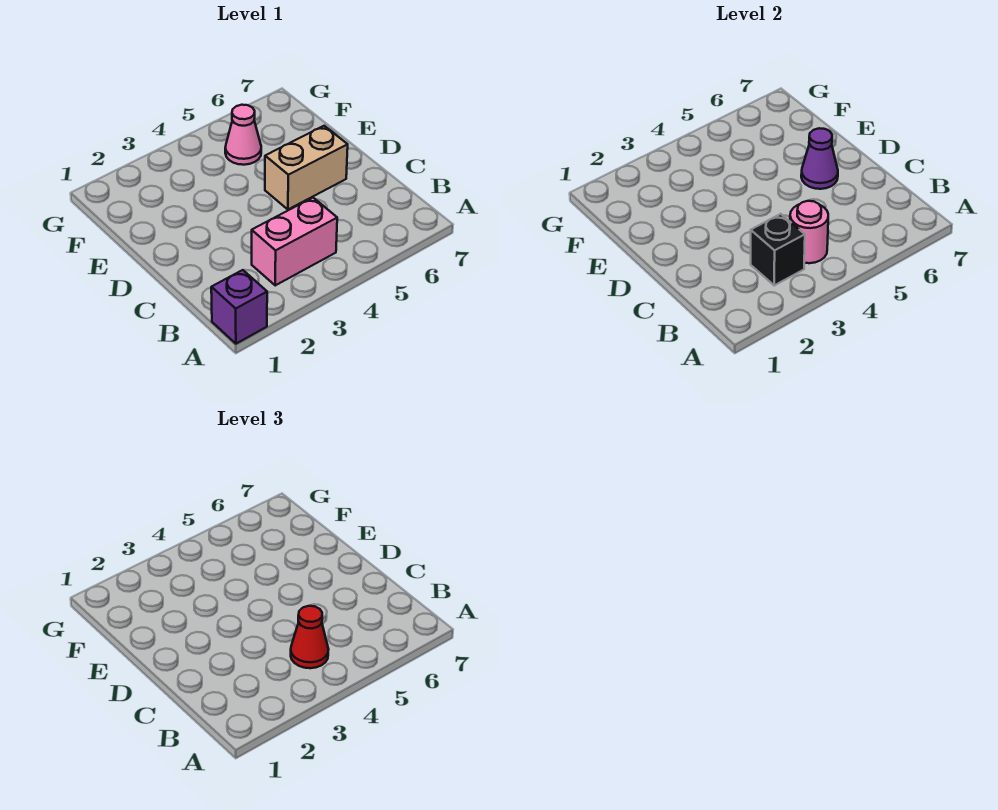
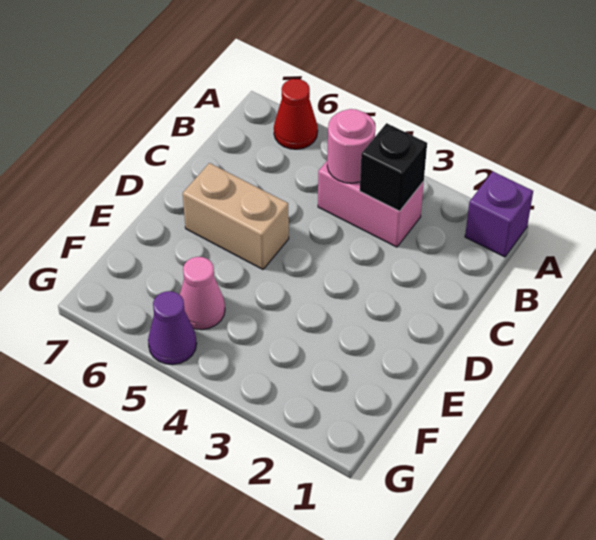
red cone B4 level 3 -> red cone A6 level 1
purple cone D6 level 2 -> purple cone G5 level 1

